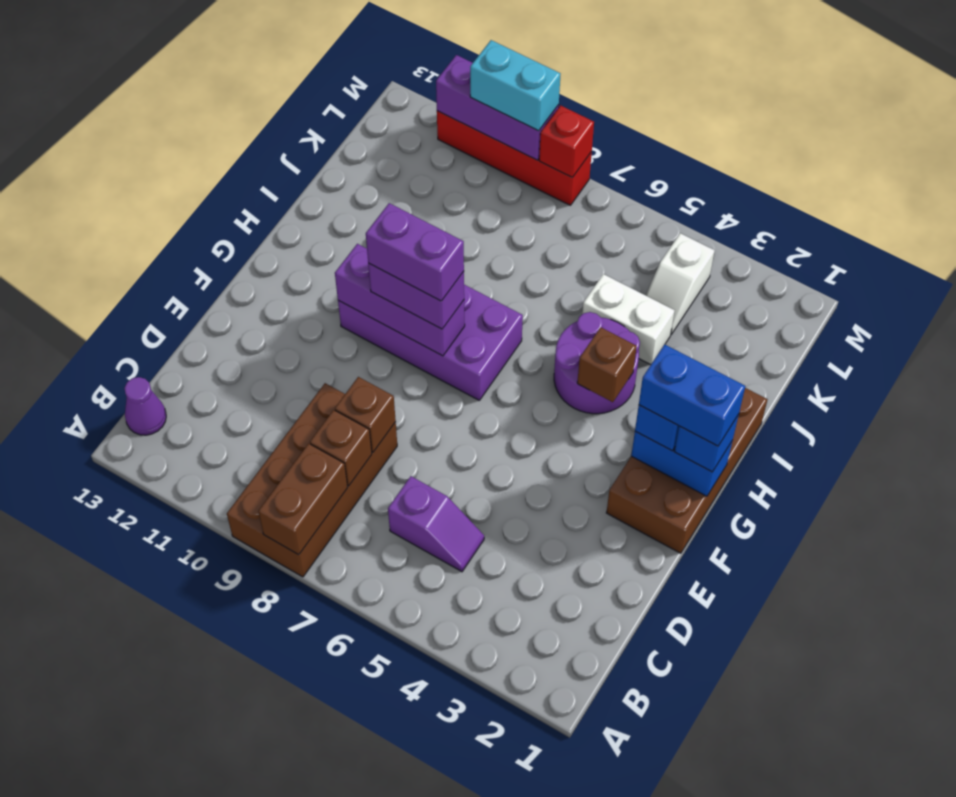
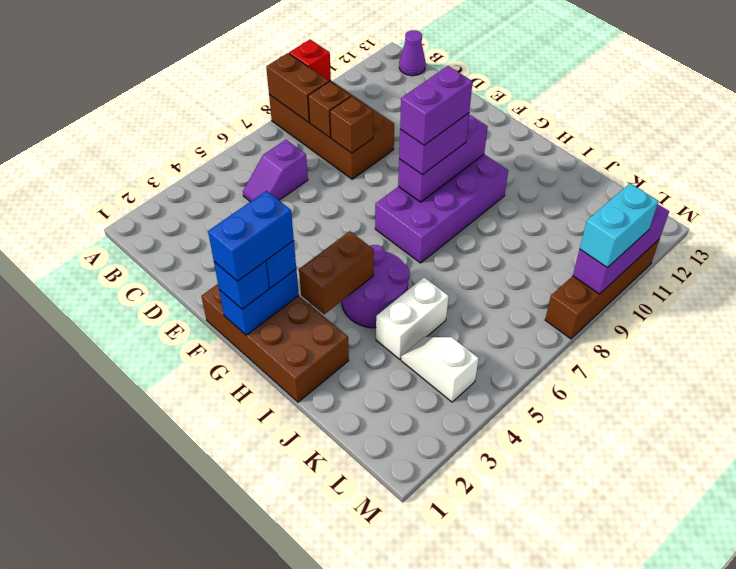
brown brick H4 level 2 -> brown brick H3:H4 level 2
red brick M8:M11 level 1 -> brown brick M8:M11 level 1
red brick M8 level 2 -> red brick A9 level 2

